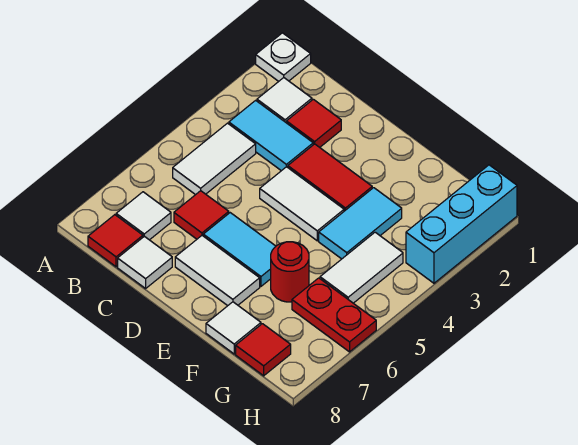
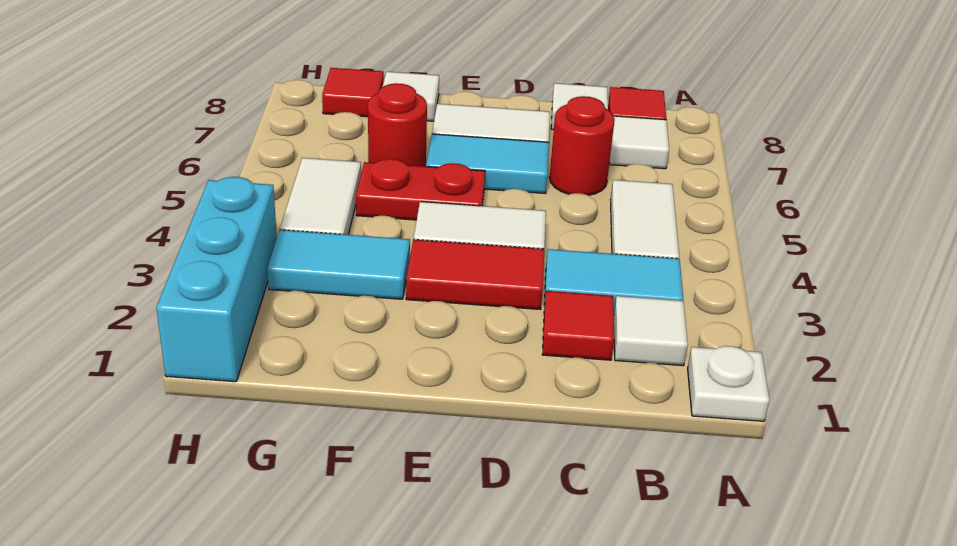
red tile C6 level 1 -> red round brick C6 level 1
cyan tile F3:F4 level 1 -> cyan tile F3:G3 level 1
red plate G6:H6 level 1 -> red plate E5:F5 level 1

